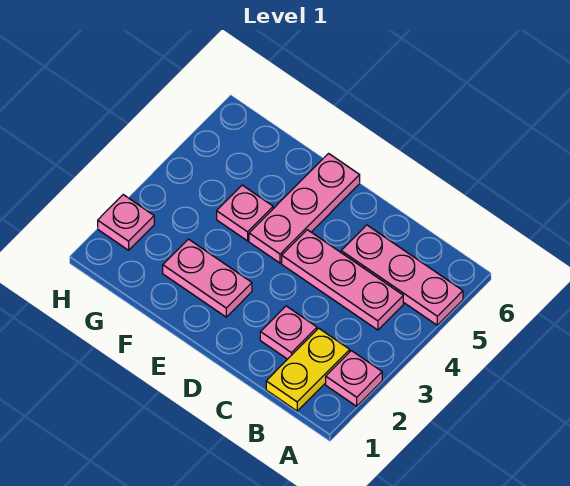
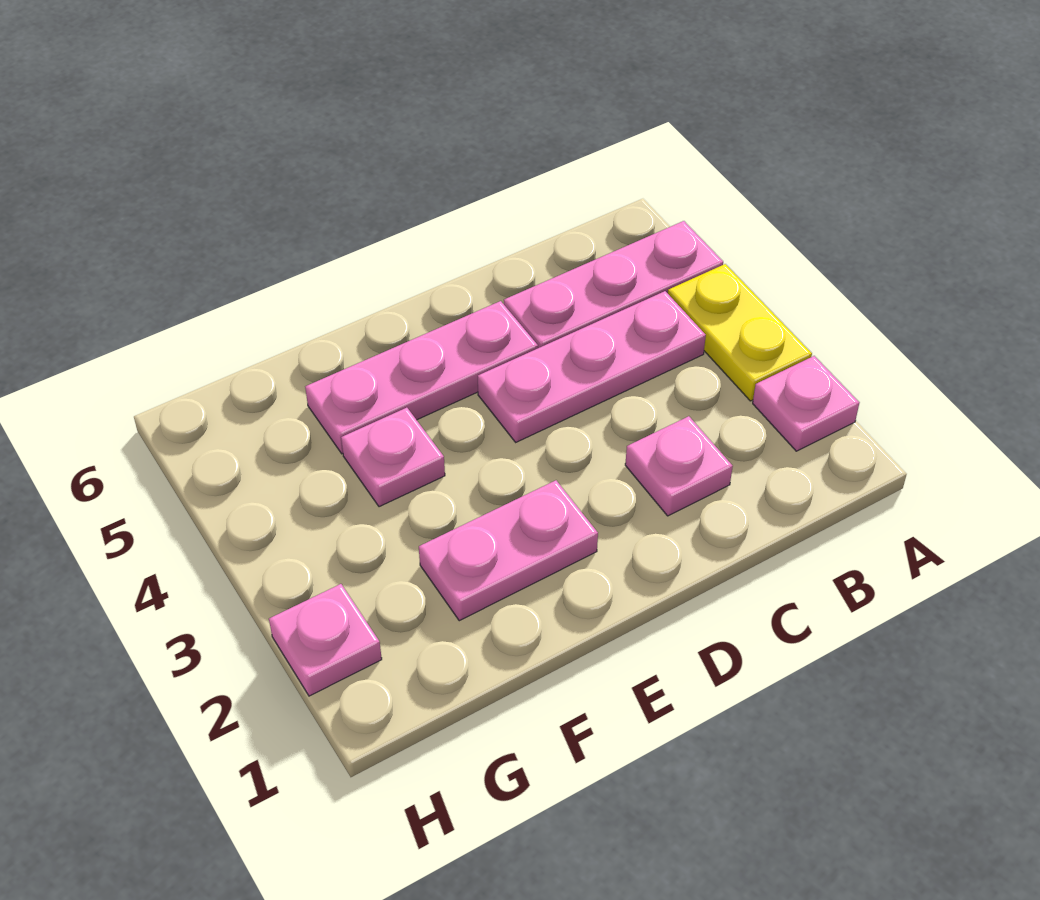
yellow plate B1:B2 level 1 -> yellow plate A3:A4 level 1
pink plate E4:E6 level 1 -> pink plate D5:F5 level 1

